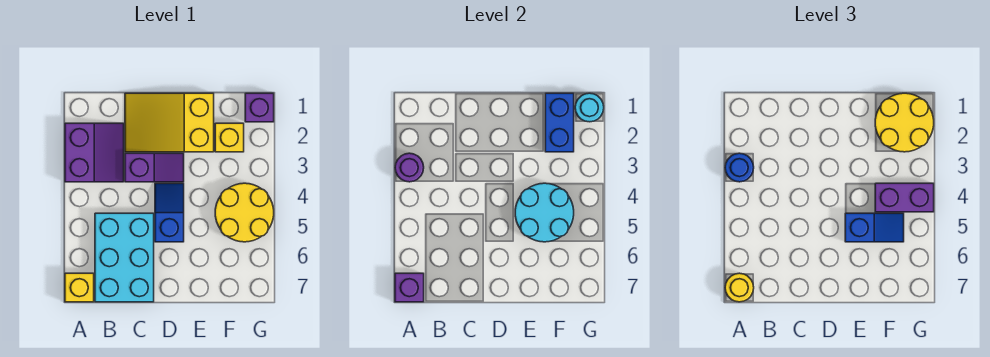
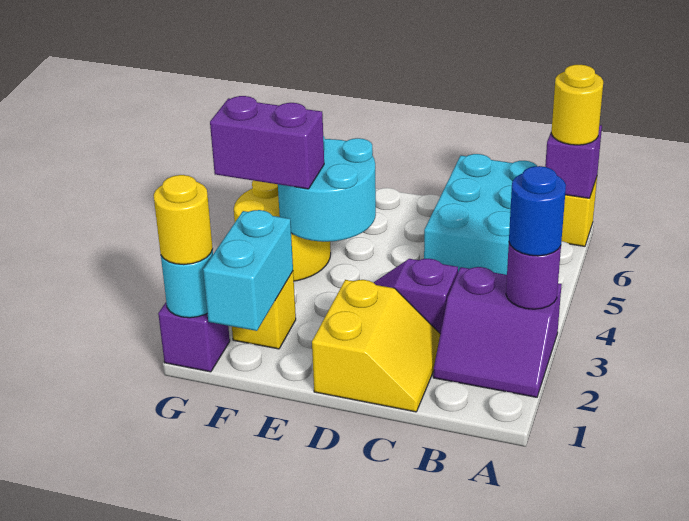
purple slope A2:B3 level 1 top A -> purple slope A2:B3 level 1 top 3
yellow slope C1:E2 level 1 top E -> yellow slope C1:D2 level 1 top D
blue slope D4:D5 level 1 top 5 -> none
blue slope E5:F5 level 3 top E -> none
blue brick F1:F2 level 2 -> cyan brick F1:F2 level 2
yellow round brick F1:G2 level 3 -> yellow round brick G1 level 3

